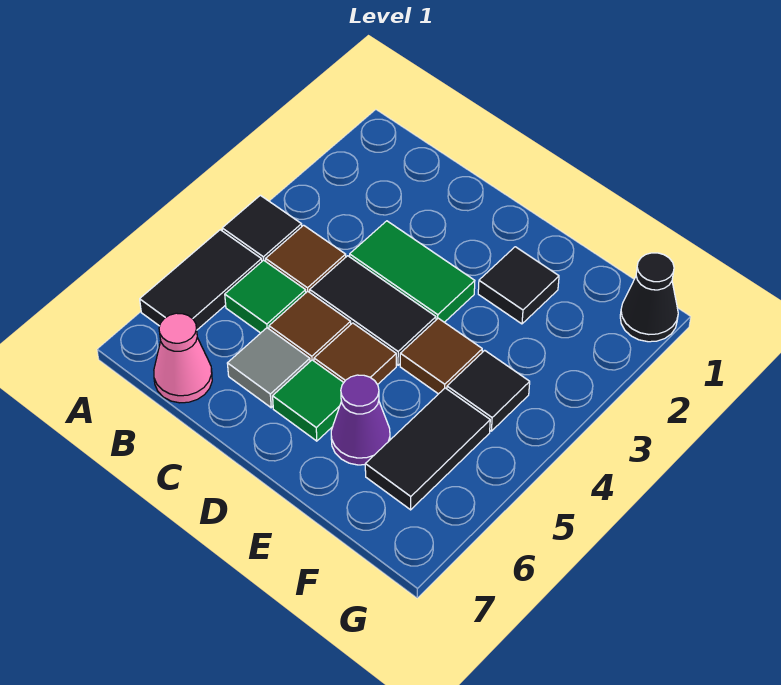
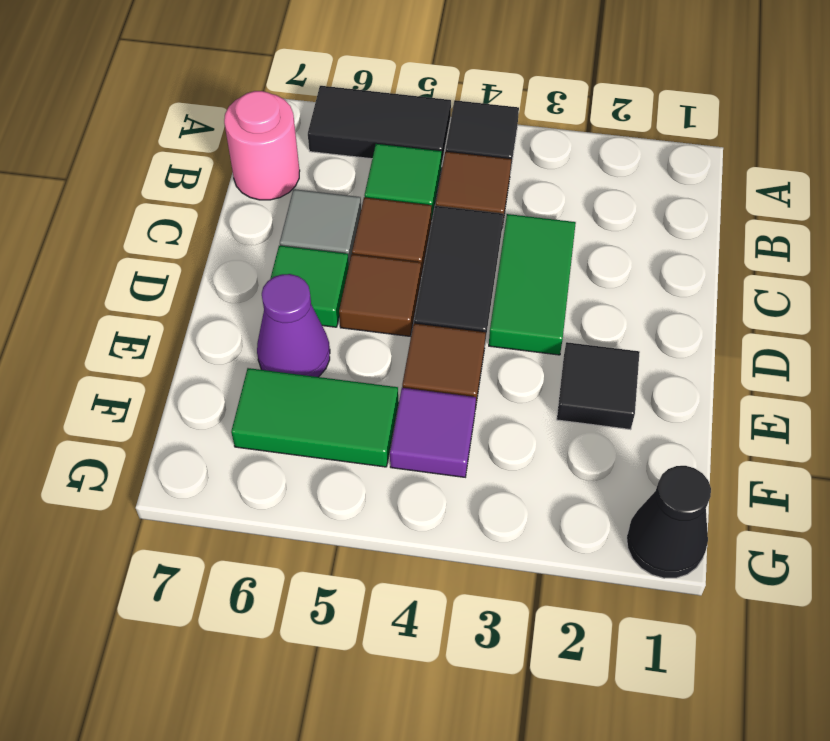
pink cone B7 level 1 -> pink round brick B7 level 1
black tile F4 level 1 -> purple tile F4 level 1
black tile F5:F6 level 1 -> green tile F5:F6 level 1

